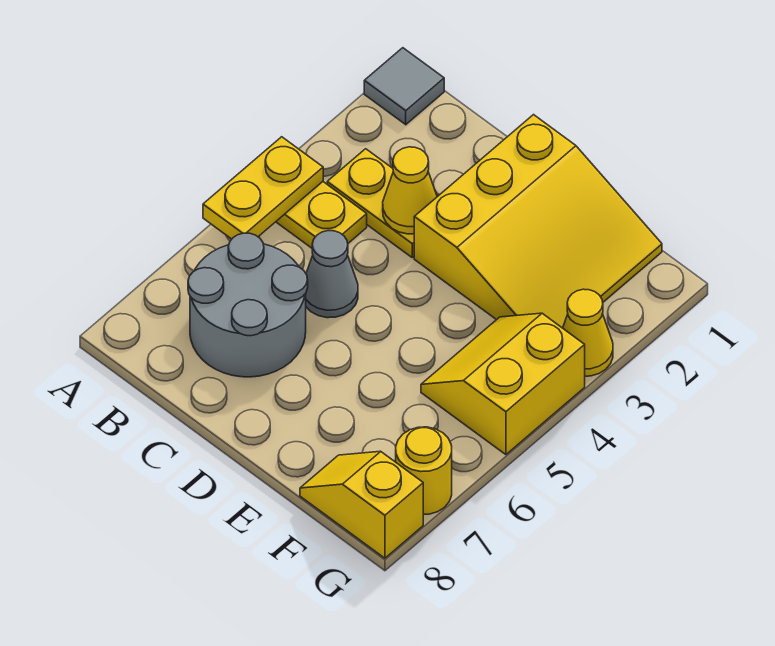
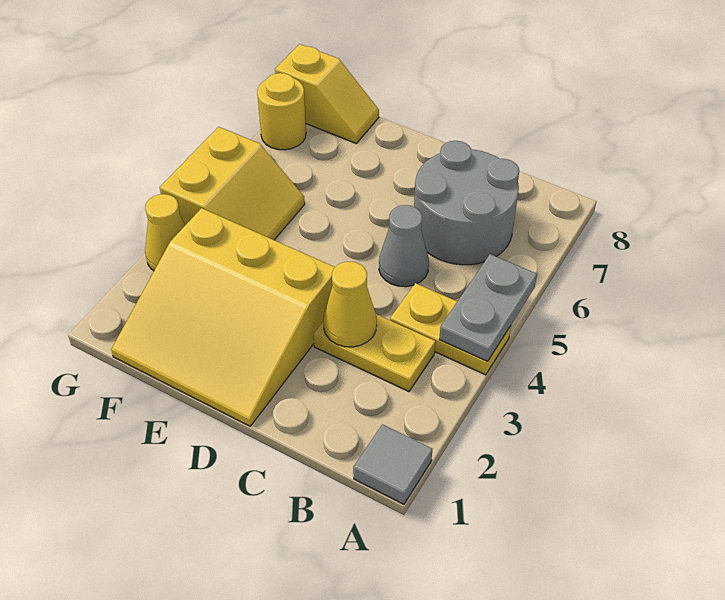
yellow plate A4:A5 level 2 -> grey plate A4:A5 level 2
yellow slope D1:F3 level 1 top D -> yellow slope D1:F3 level 1 top 3

